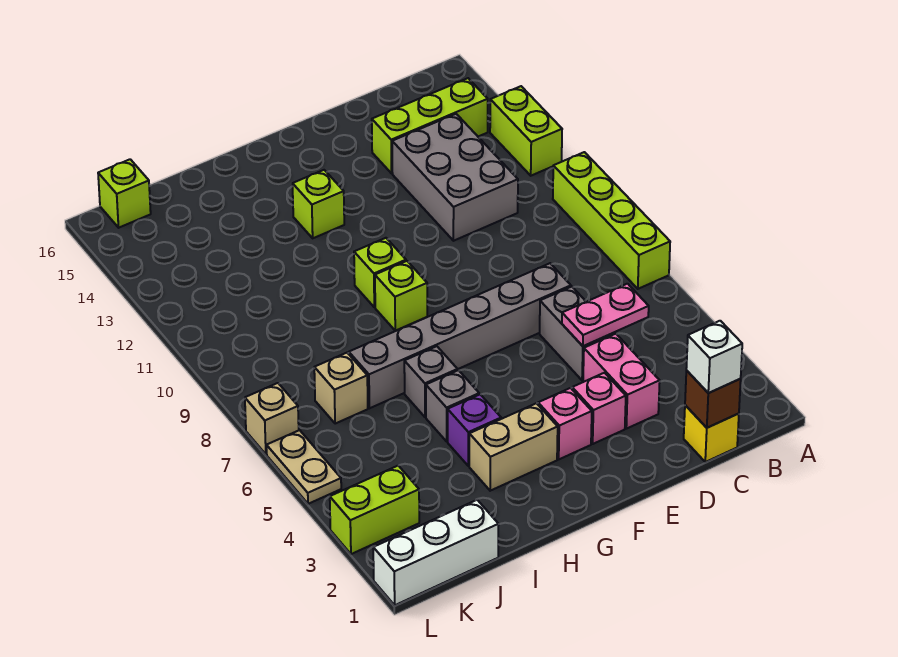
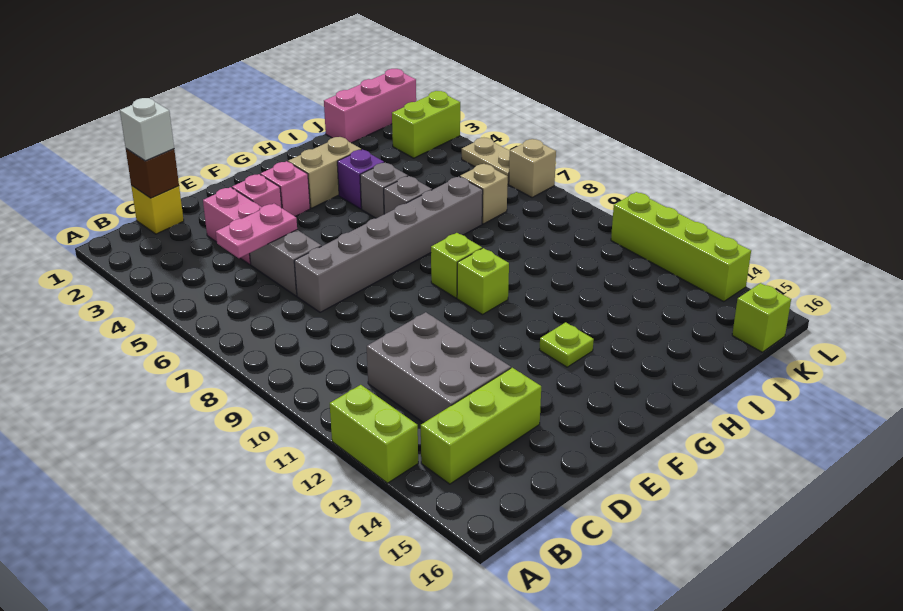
lime brick A7:A10 level 1 -> lime brick L11:L14 level 1
lime brick G13 level 1 -> lime plate G13 level 1
white brick J1:L1 level 1 -> pink brick J1:L1 level 1

